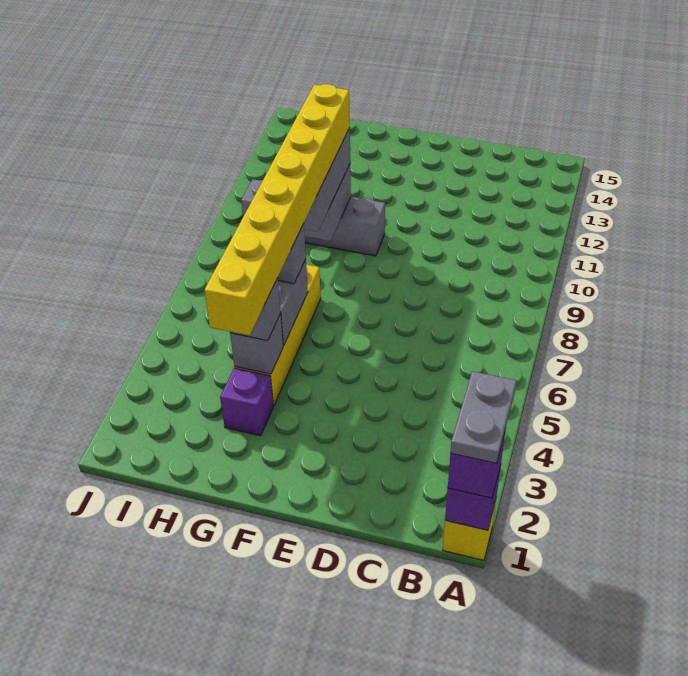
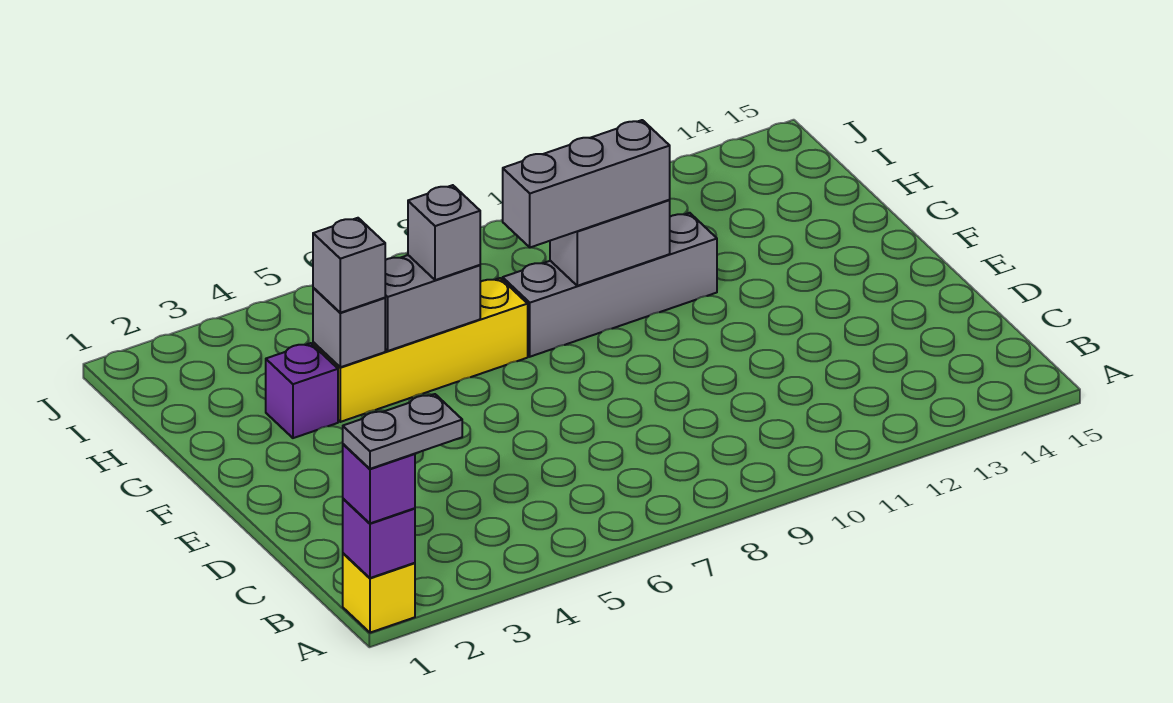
grey brick F10:I10 level 1 -> grey brick G8:G11 level 1
yellow brick G3:G10 level 4 -> none

